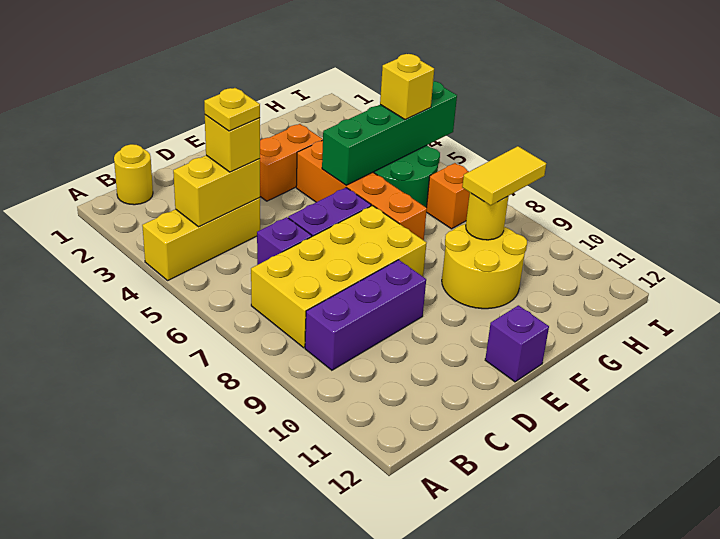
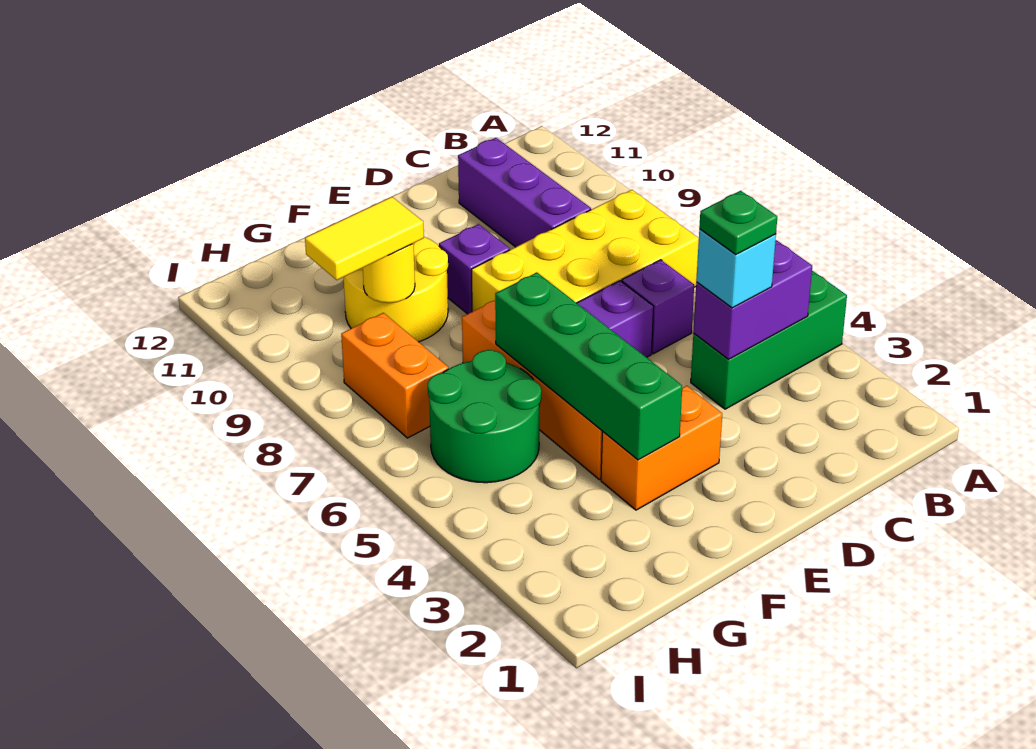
yellow brick A4:C4 level 1 -> green brick A4:C4 level 1
yellow round brick B1 level 1 -> none
yellow brick B4:C4 level 2 -> purple brick B4:C4 level 2
purple brick B9:D9 level 1 -> purple brick C9:C11 level 1
yellow brick C4 level 3 -> cyan brick C4 level 3
yellow plate C4 level 4 -> green plate C4 level 4
purple brick E12 level 1 -> purple brick E9 level 1
green brick F5:I5 level 2 -> green brick F3:F6 level 2
yellow brick H5 level 3 -> none
orange brick H7 level 1 -> orange brick H7:H8 level 1

